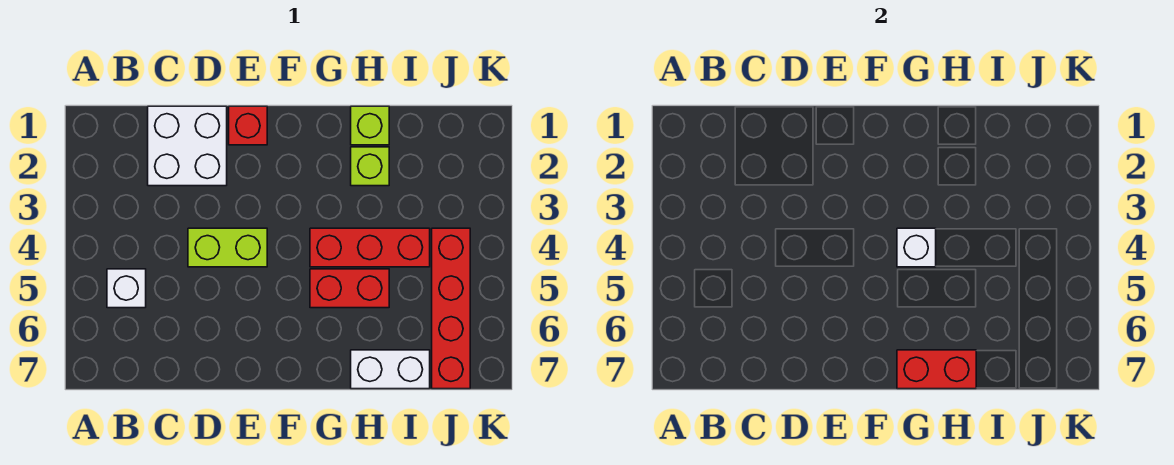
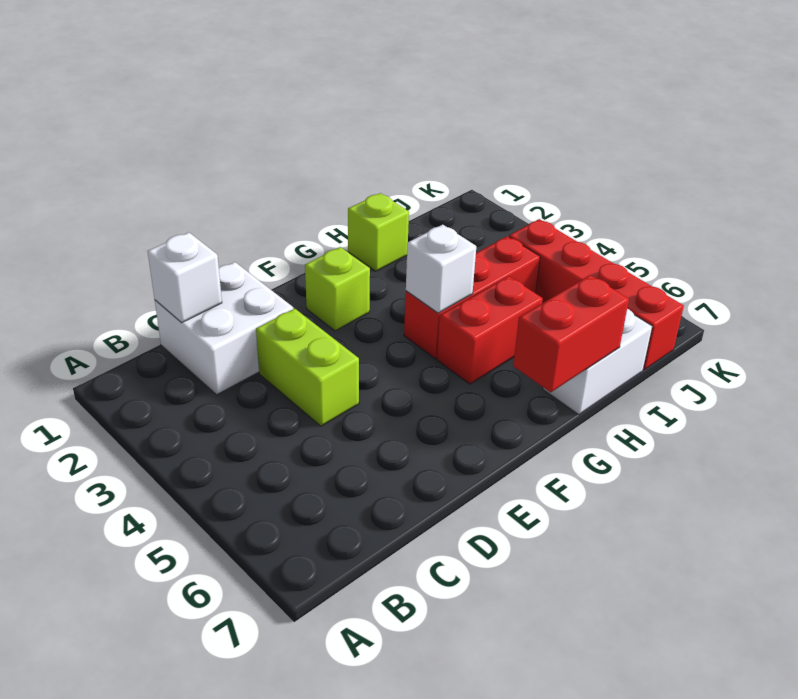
white brick B5 level 1 -> white brick C1 level 2
lime brick D4:E4 level 1 -> lime brick D3:D4 level 1
red brick E1 level 1 -> none
lime brick H2 level 1 -> lime brick F2 level 1

